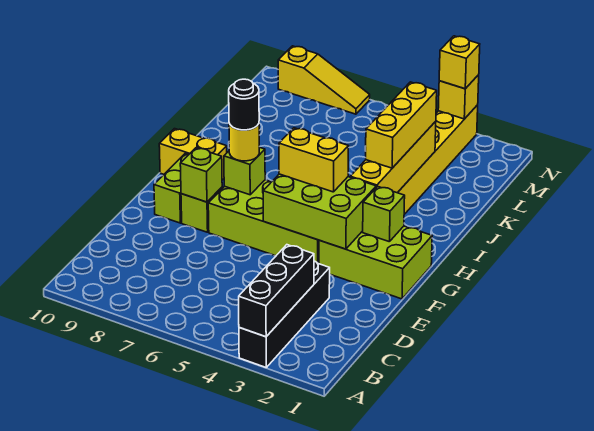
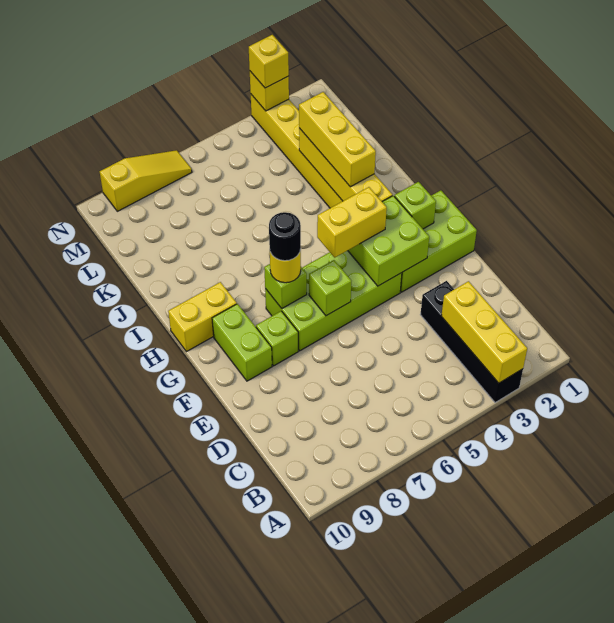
black brick A3:C3 level 2 -> yellow brick A3:C3 level 2
lime brick F3:G5 level 2 -> lime brick F3:G4 level 2
lime brick F8 level 2 -> lime brick F6 level 2

